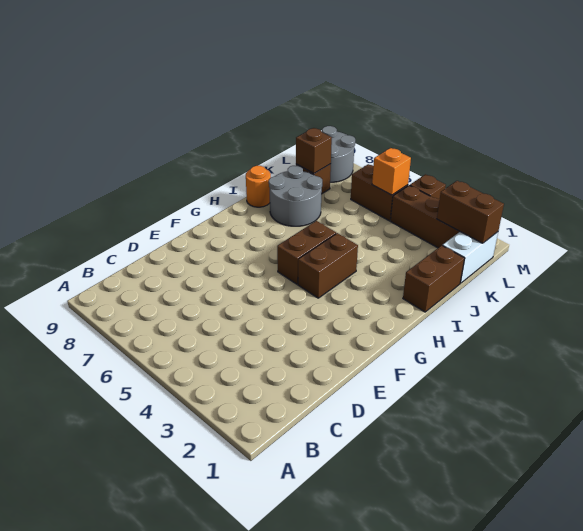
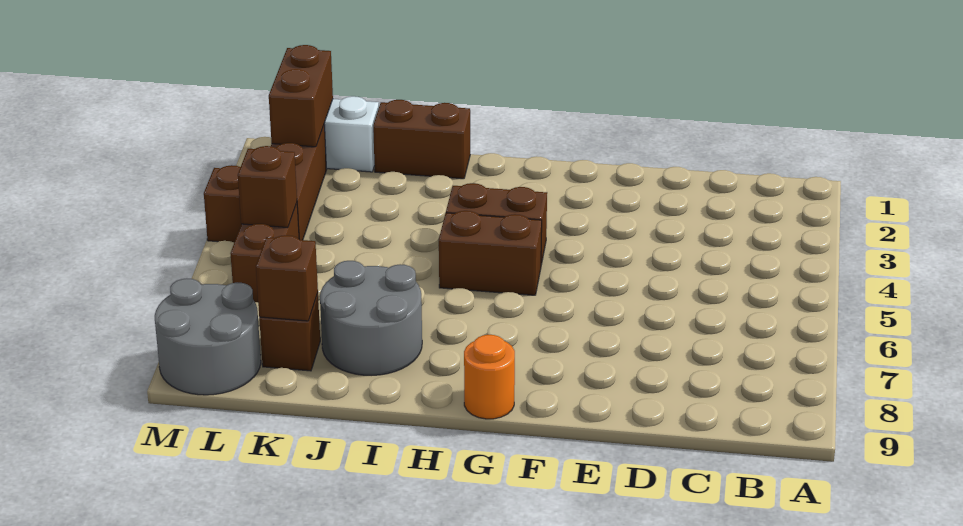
orange round brick I9 level 1 -> orange round brick G9 level 1
orange brick L5 level 2 -> brown brick L5 level 2

